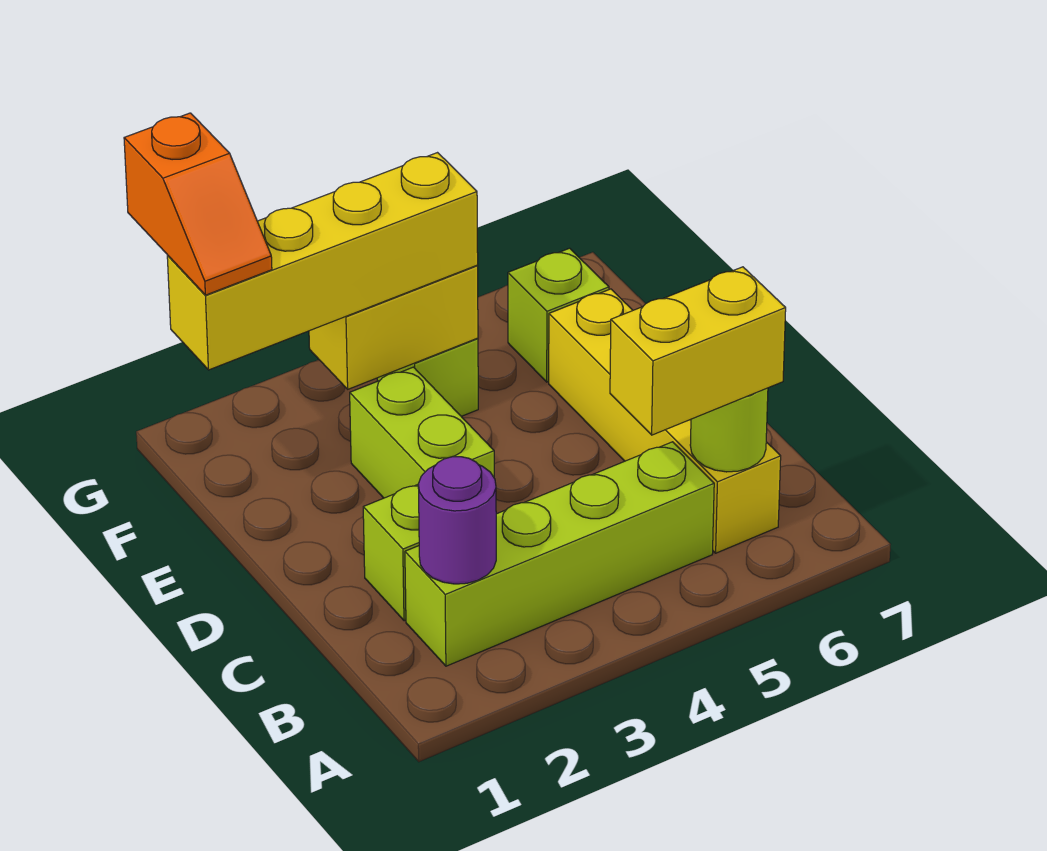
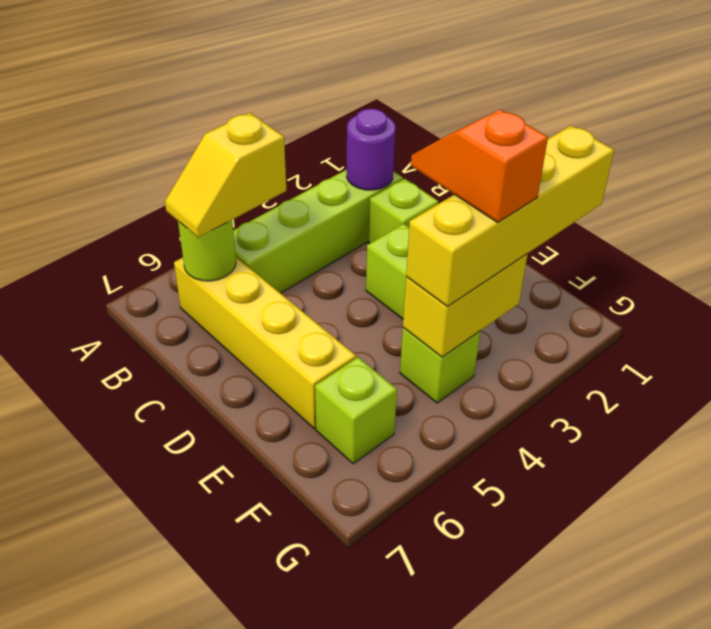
yellow brick B5:B6 level 3 -> yellow slope B5:B6 level 3 top 5
orange slope F1:G1 level 4 top G -> orange slope E3:F3 level 4 top F

